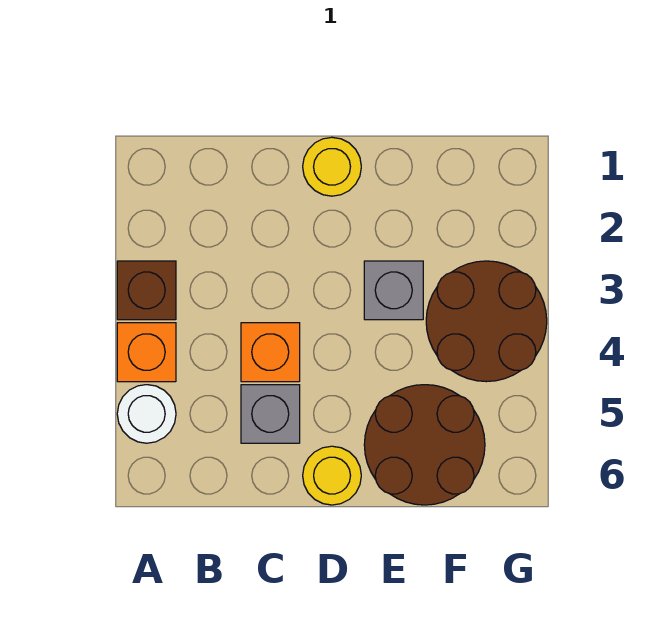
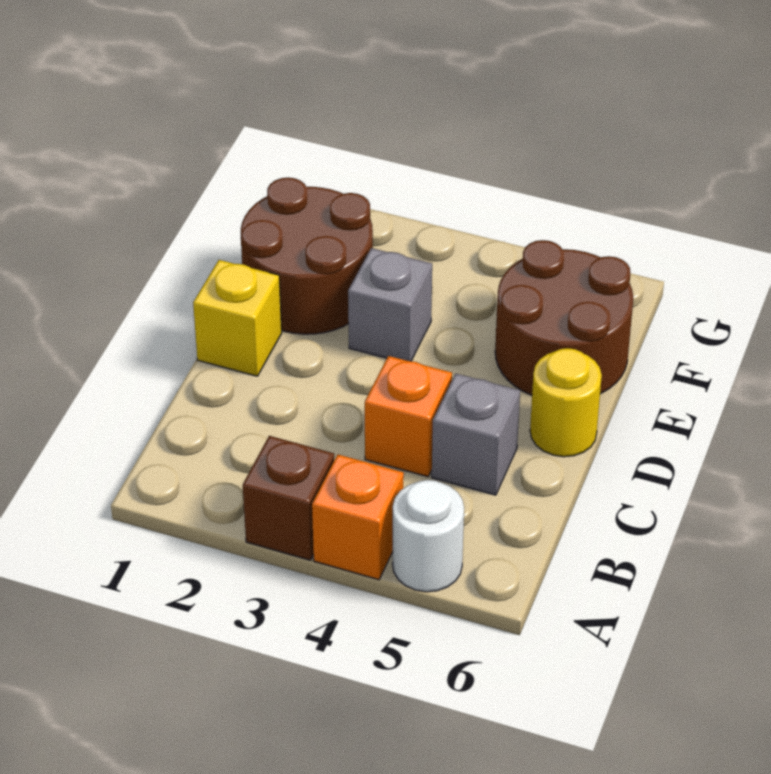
yellow round brick D1 level 1 -> yellow brick D1 level 1
brown round brick F3:G4 level 1 -> brown round brick E1:F2 level 1

